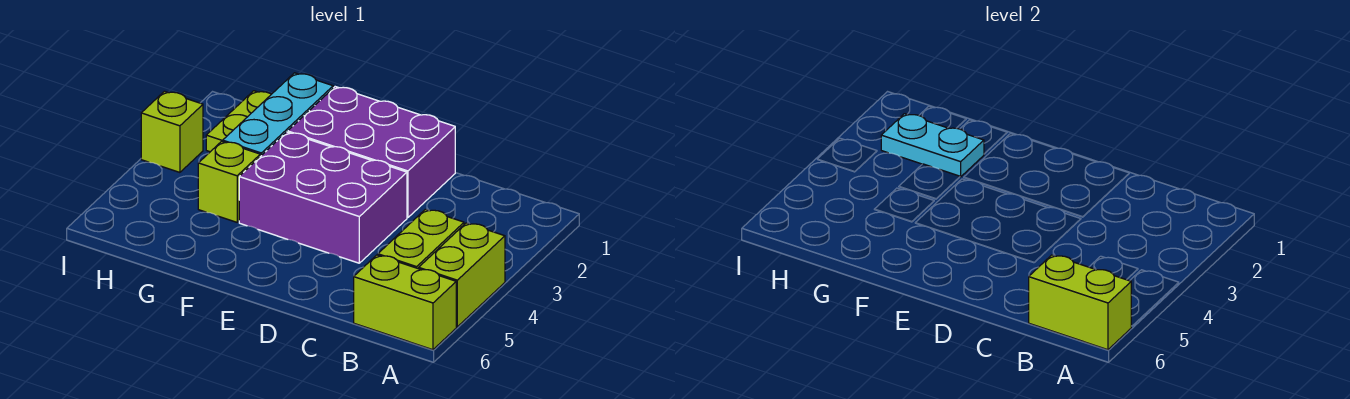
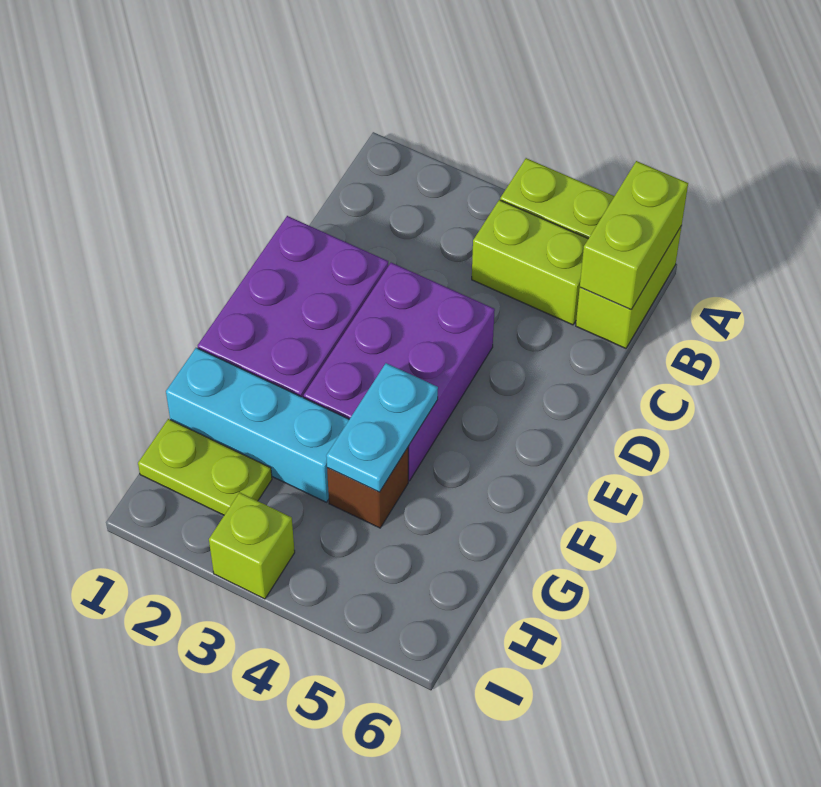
cyan plate G2:H2 level 2 -> cyan plate F4:G4 level 2
lime brick G4 level 1 -> brown brick G4 level 1

